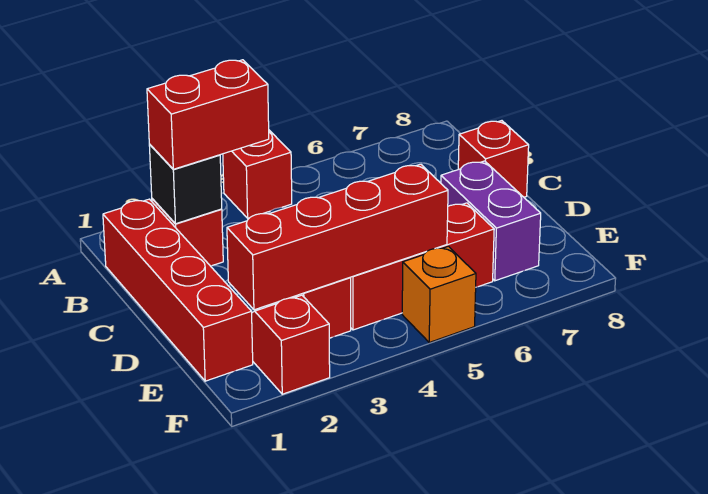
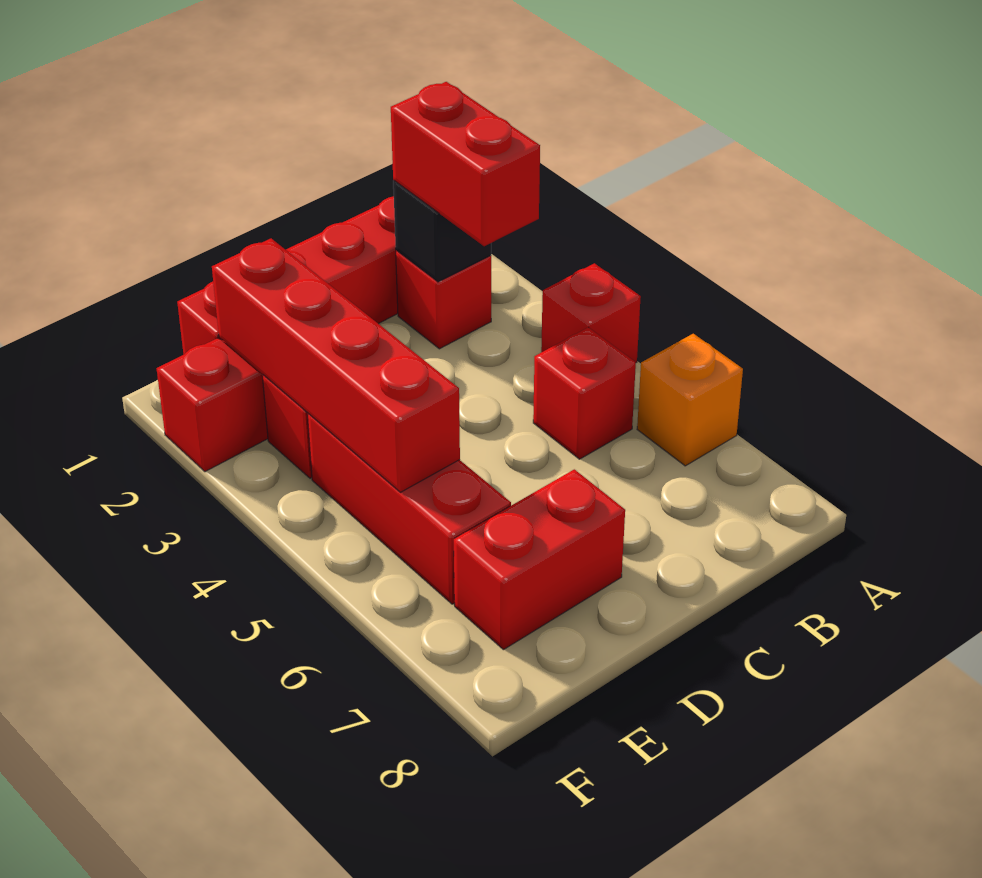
red brick C8 level 1 -> red brick B5 level 1
purple brick D7:E7 level 1 -> red brick D7:E7 level 1
orange brick F5 level 1 -> orange brick A6 level 1

